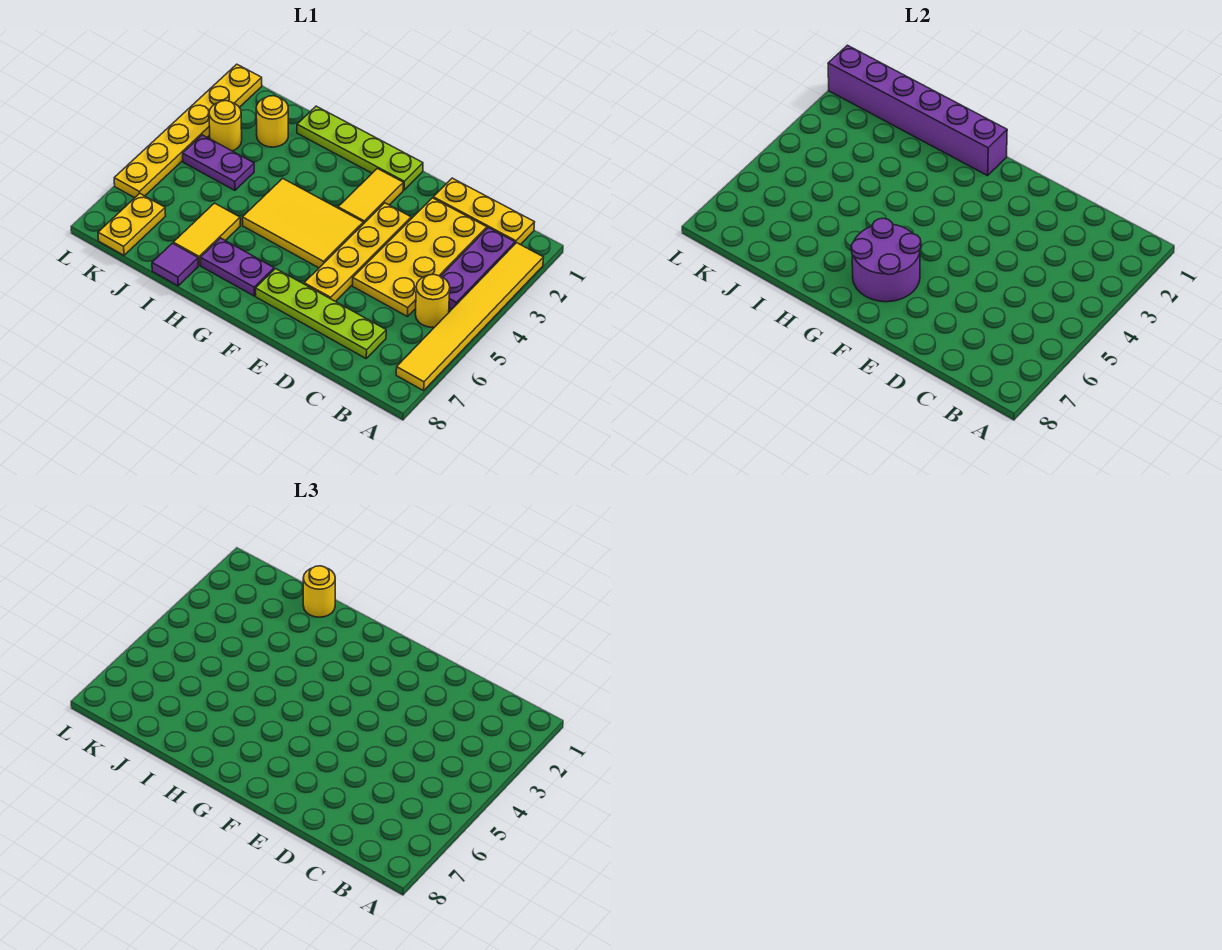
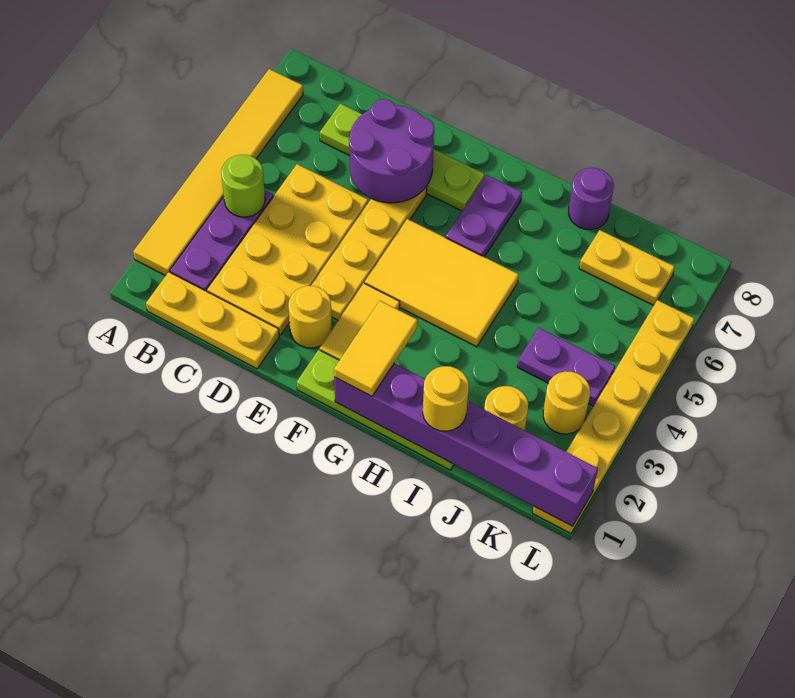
none -> lime round brick B4 level 2
yellow round brick B5 level 1 -> yellow round brick E2 level 1
purple round brick F6:G7 level 2 -> purple round brick D6:E7 level 2
purple plate G7:H7 level 1 -> purple plate G6:G7 level 1
yellow tile I6:I7 level 1 -> yellow tile G1:G2 level 3
purple tile I8 level 1 -> purple round brick I8 level 1
yellow plate K7:K8 level 1 -> yellow plate J7:K7 level 1

